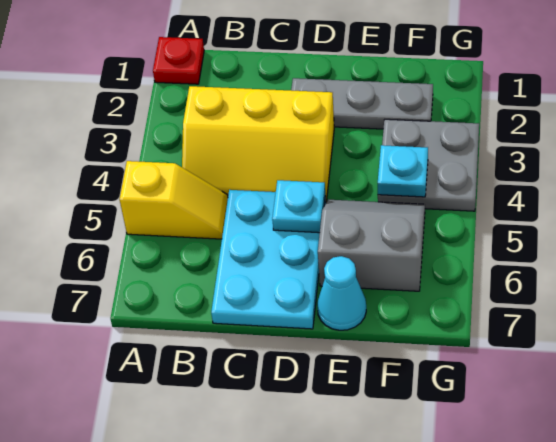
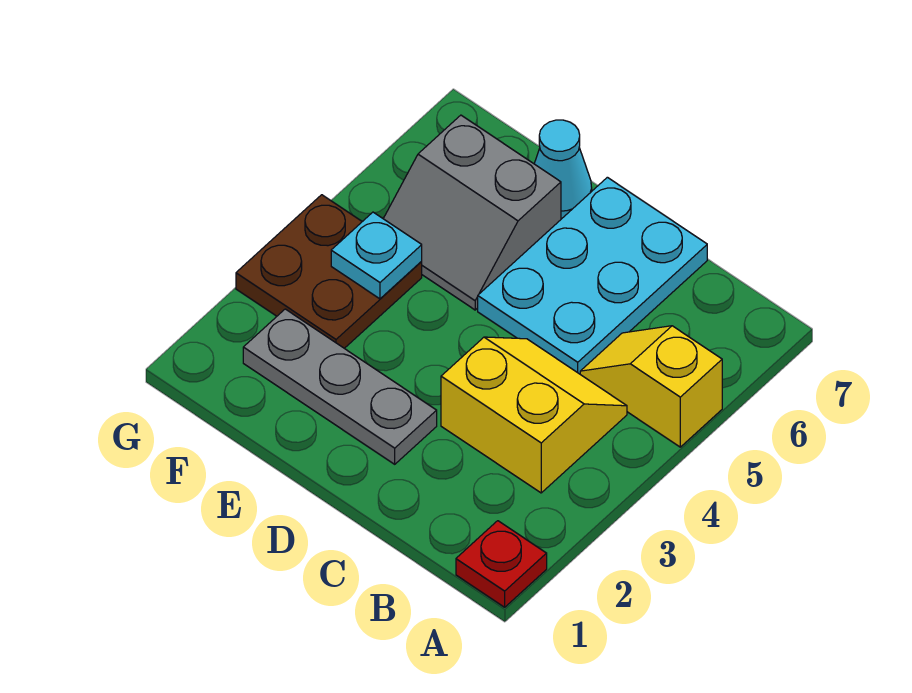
yellow slope B3:D4 level 1 top 3 -> yellow slope B3:C4 level 1 top 3
cyan plate D5 level 2 -> none
grey plate F3:G4 level 1 -> brown plate F3:G4 level 1

